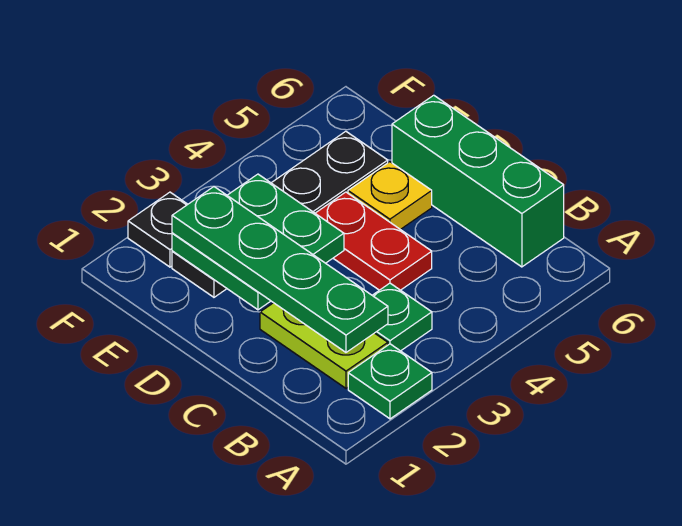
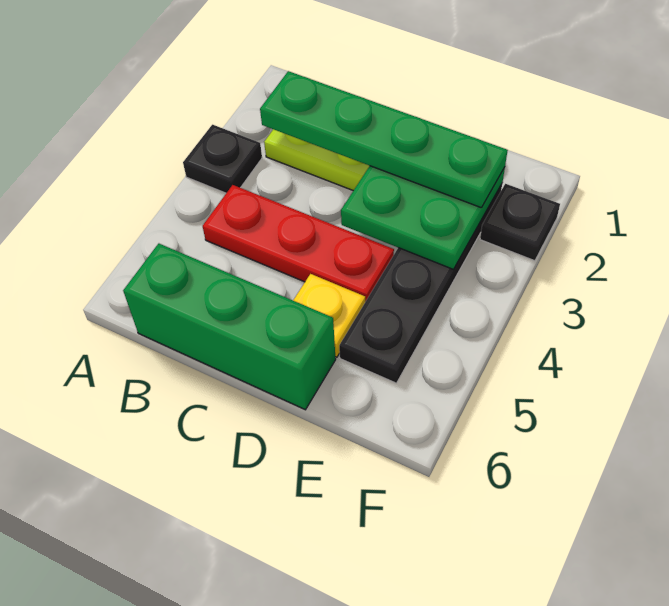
green plate A2 level 1 -> none
none -> black plate A3 level 1
green plate B3 level 1 -> none
red plate C4:D4 level 1 -> red plate B4:D4 level 1

